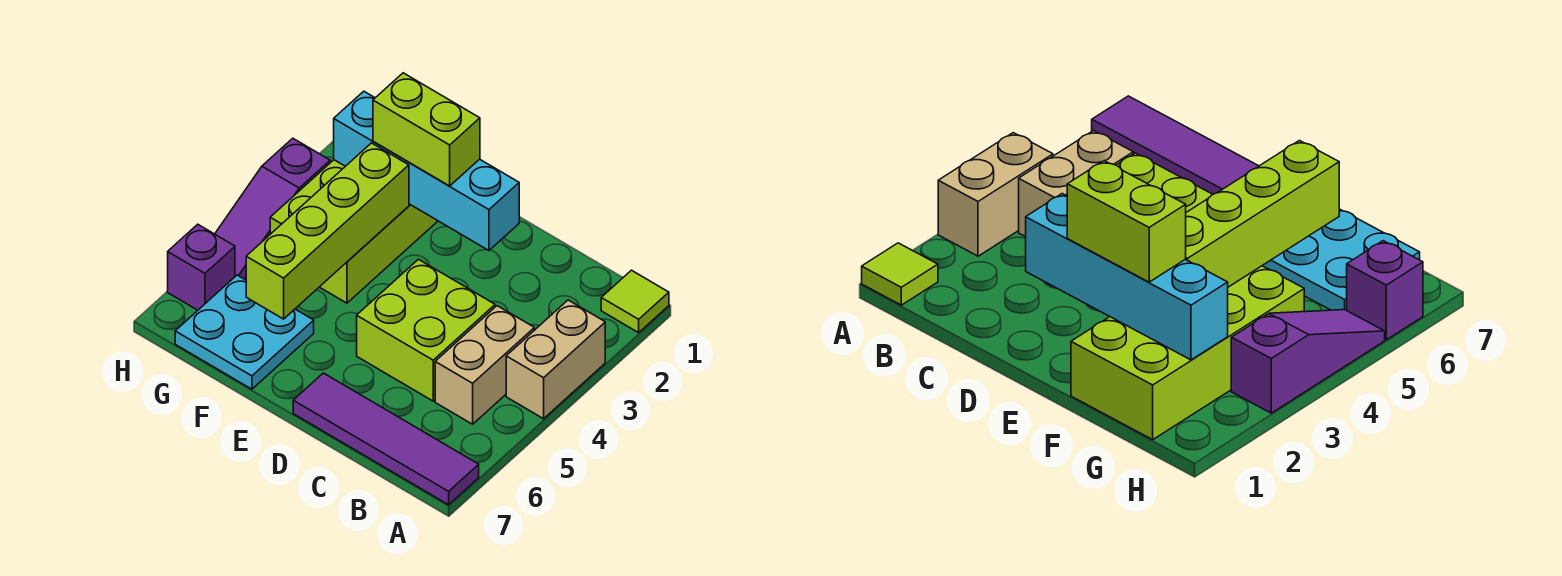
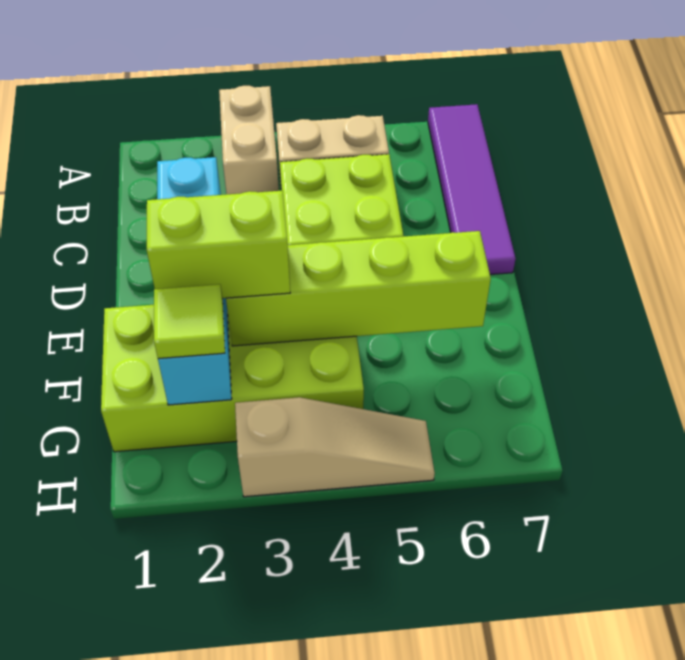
lime tile A1 level 1 -> lime tile G2 level 3
tan brick A3:A4 level 1 -> tan brick A3:B3 level 1
lime brick E2:F2 level 3 -> lime brick F2:F3 level 3
cyan plate F6:G7 level 1 -> none
purple slope H3:H5 level 1 top 3 -> tan slope H3:H5 level 1 top 3
purple brick H6 level 1 -> none

